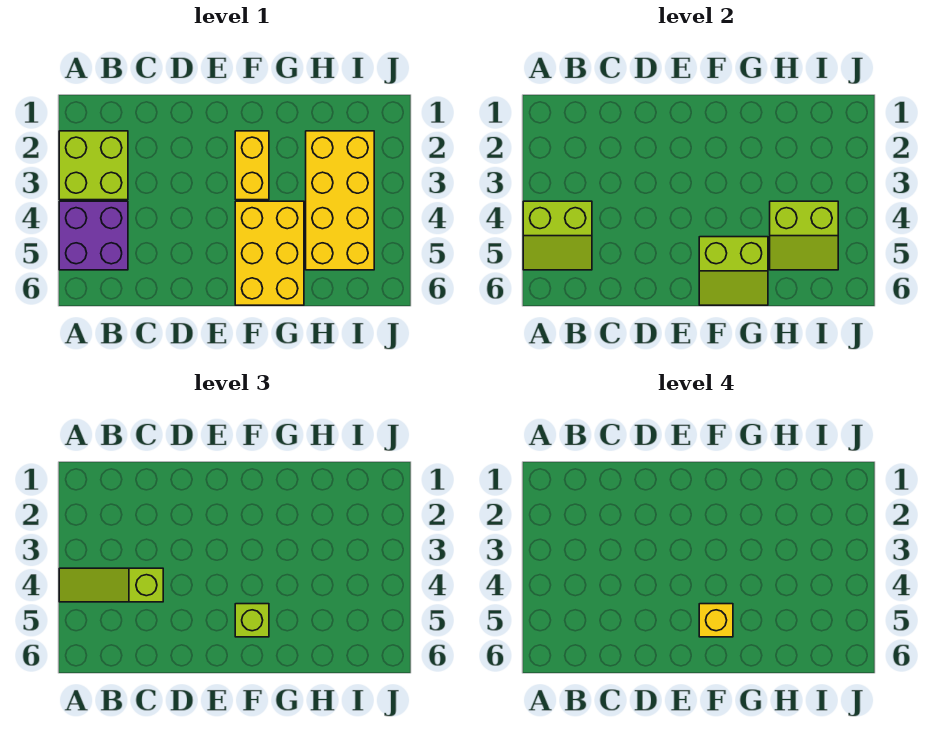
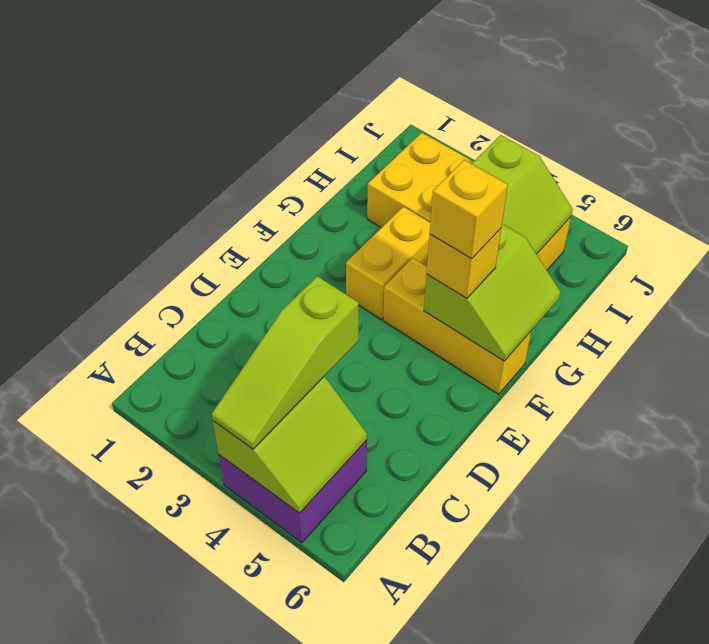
lime brick A2:B3 level 1 -> none
yellow brick F2:F3 level 1 -> yellow brick F3:G3 level 1
yellow brick F4:G6 level 1 -> yellow brick F4:F6 level 1
lime brick F5 level 3 -> yellow brick F5 level 3

